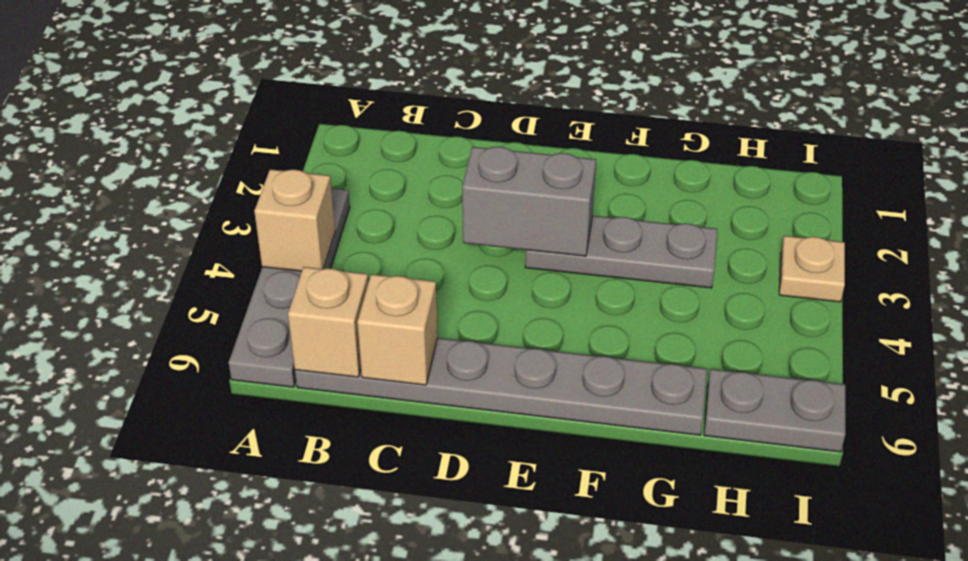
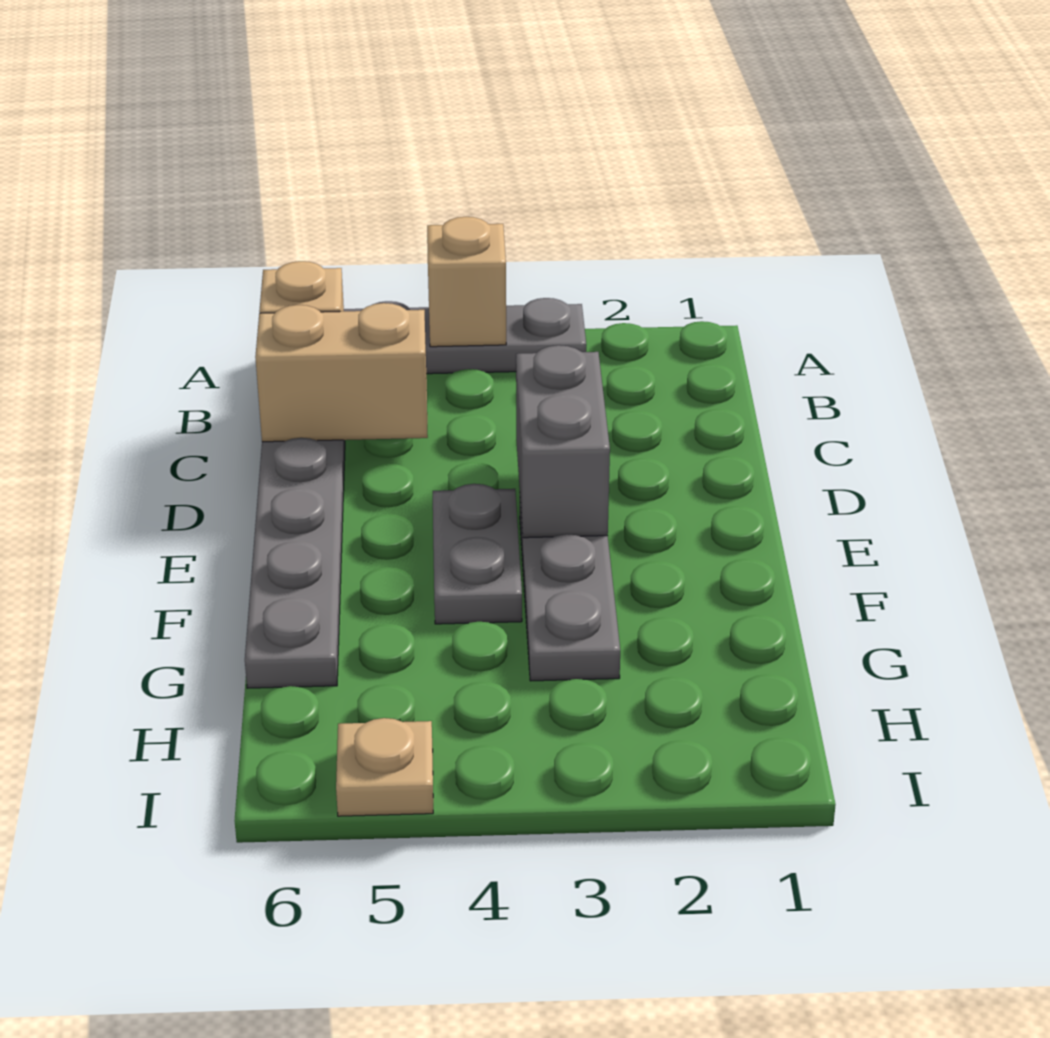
tan brick C6 level 2 -> tan brick C5:C6 level 2
grey plate H6:I6 level 1 -> grey plate E4:F4 level 1
tan plate I3 level 1 -> tan plate I5 level 1

